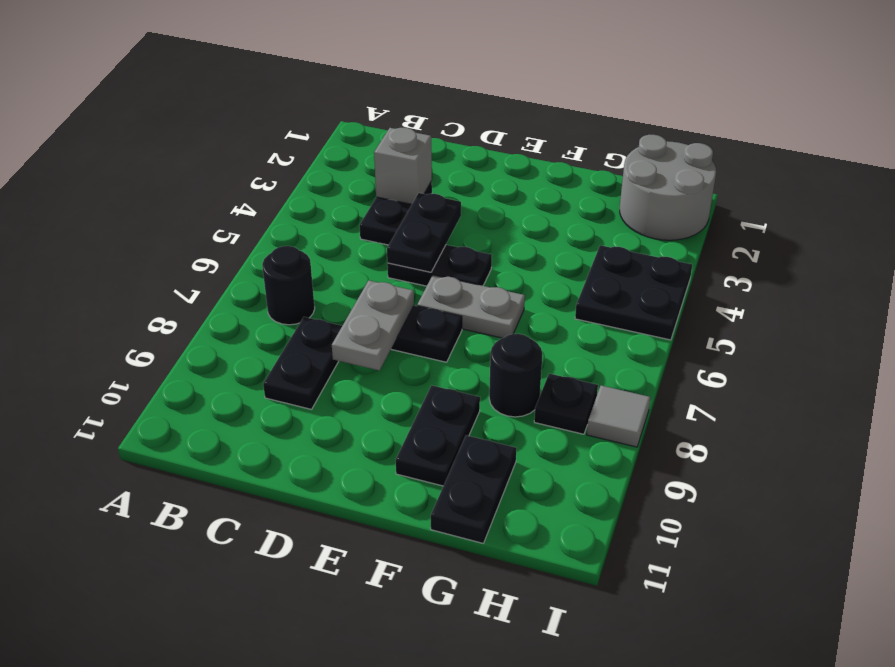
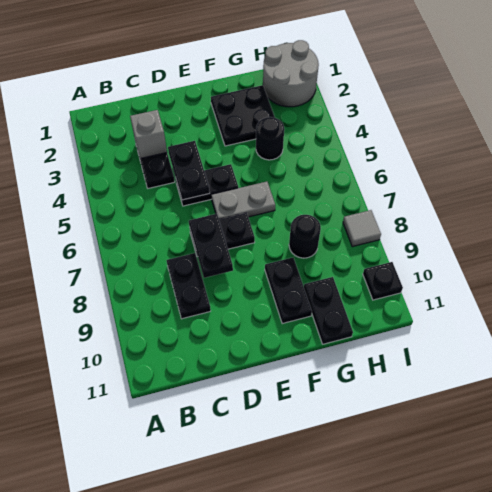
black round brick B7 level 1 -> black round brick G4 level 1
grey plate D7:D8 level 2 -> black plate D7:D8 level 2
black plate H4:I5 level 1 -> black plate F2:G3 level 1
black plate H8 level 1 -> black plate I10 level 1

